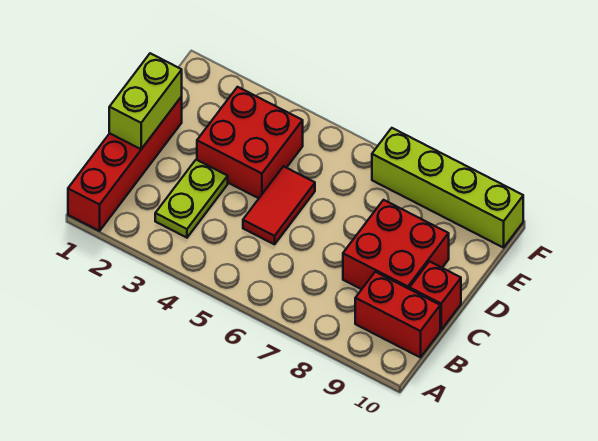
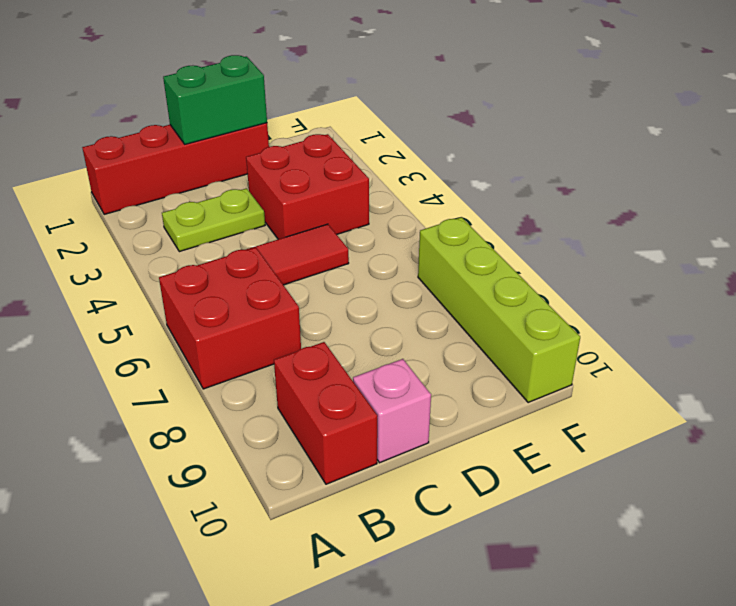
lime brick C1:D1 level 2 -> green brick C1:D1 level 2
red brick C8:D9 level 1 -> red brick A6:B7 level 1
red brick C10 level 1 -> pink brick C10 level 1

